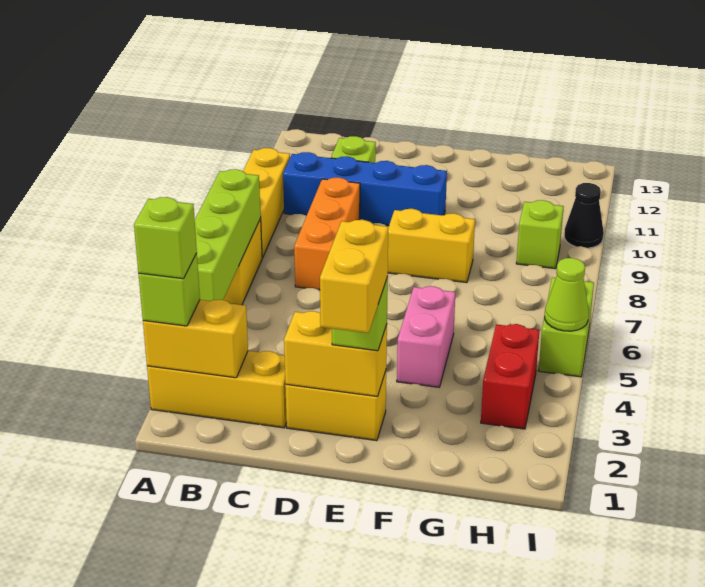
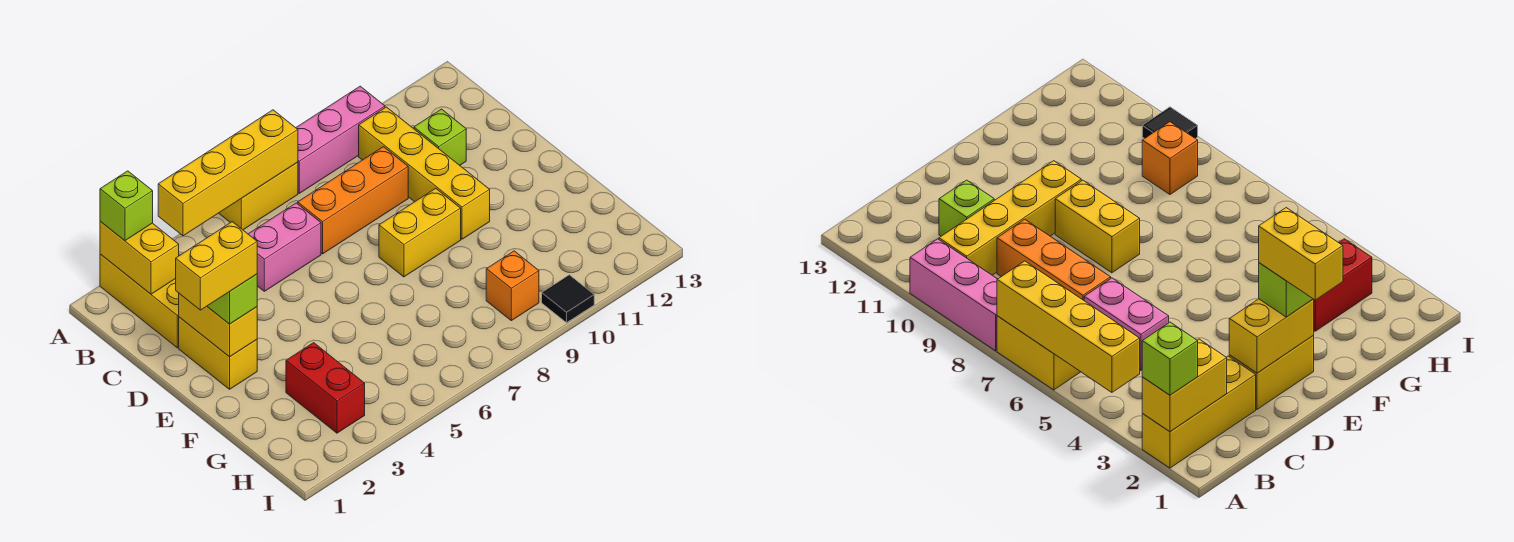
lime brick A2 level 4 -> none
lime brick A4:A7 level 2 -> yellow brick A4:A7 level 2
yellow brick A8:A10 level 1 -> pink brick A8:A10 level 1
blue brick B10:E10 level 1 -> yellow brick B10:E10 level 1
yellow brick E8:F8 level 1 -> yellow brick E8:E9 level 1
pink brick F4:F5 level 1 -> pink brick C5:C6 level 1
red brick H3:H4 level 1 -> red brick G3:H3 level 1
lime brick H9 level 1 -> orange brick H9 level 1
lime brick I5:I6 level 1 -> none
lime cone I5 level 2 -> none
black cone I10 level 1 -> black tile I10 level 1

